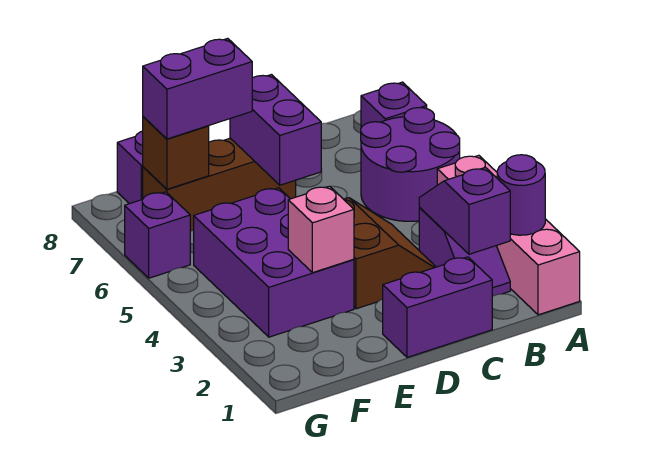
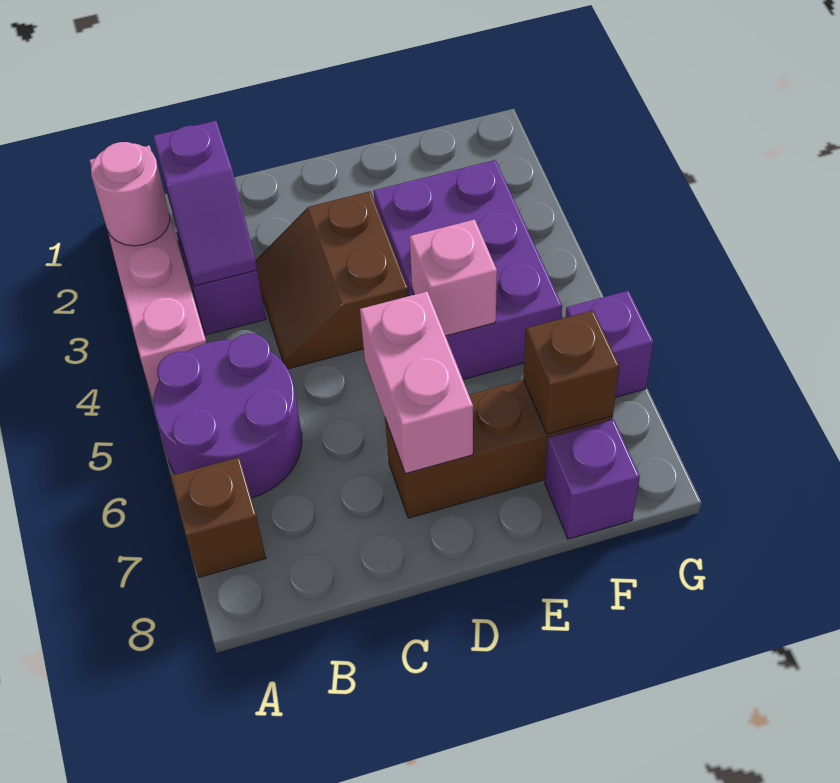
purple round brick A2 level 2 -> pink round brick A2 level 2
purple brick A7 level 1 -> brown brick A7 level 1
purple brick C1:D1 level 1 -> none
purple brick D6:D7 level 2 -> pink brick D6:D7 level 2
pink brick E3 level 2 -> pink brick E5 level 2
purple brick E7:F7 level 3 -> none

